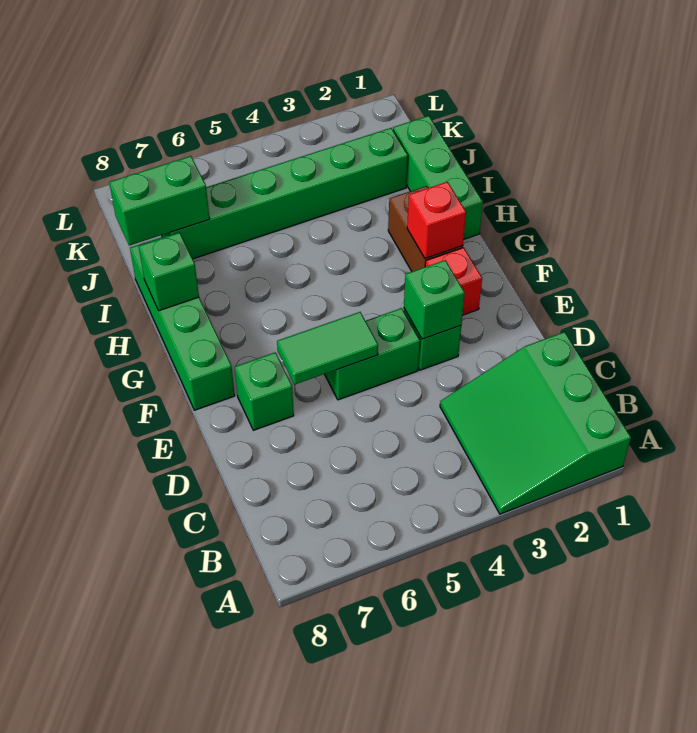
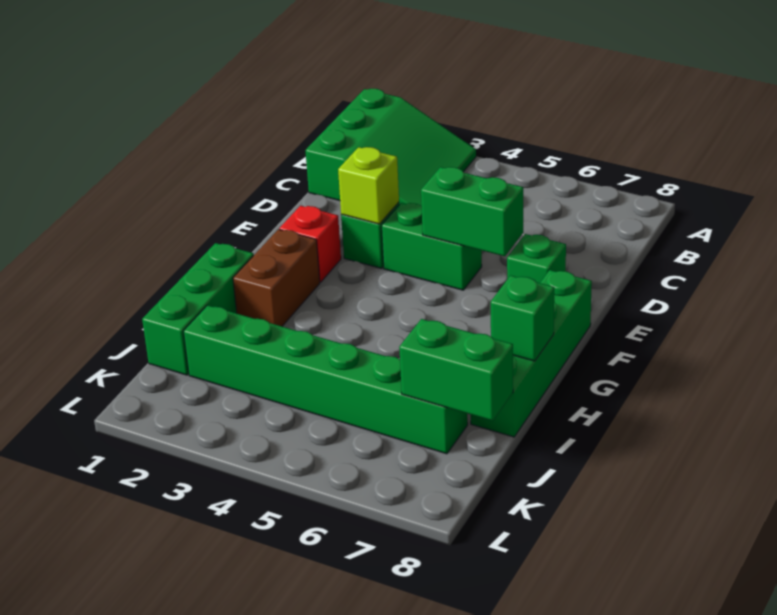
green brick E3 level 2 -> lime brick E3 level 2
green tile E5:E6 level 2 -> green brick E5:E6 level 2
red brick G2 level 2 -> none

